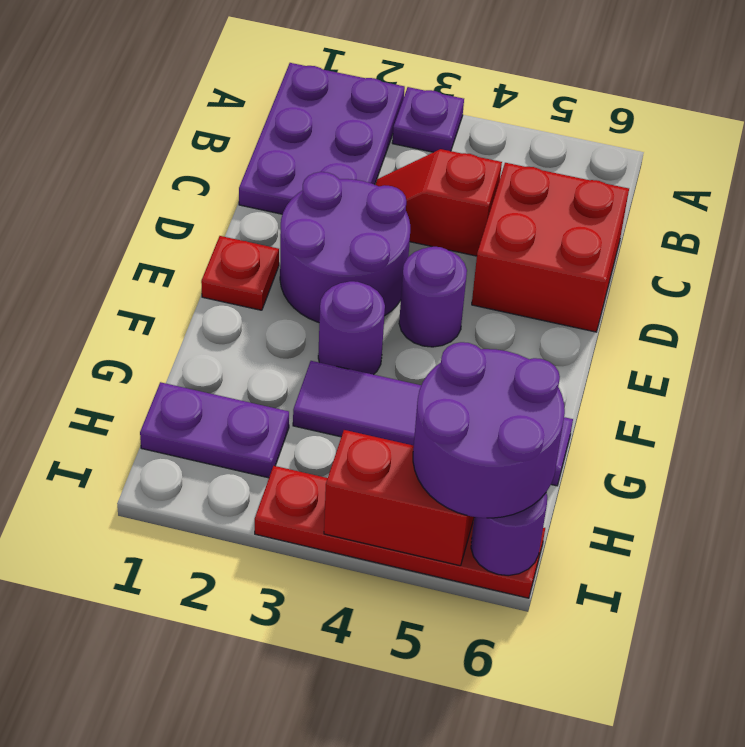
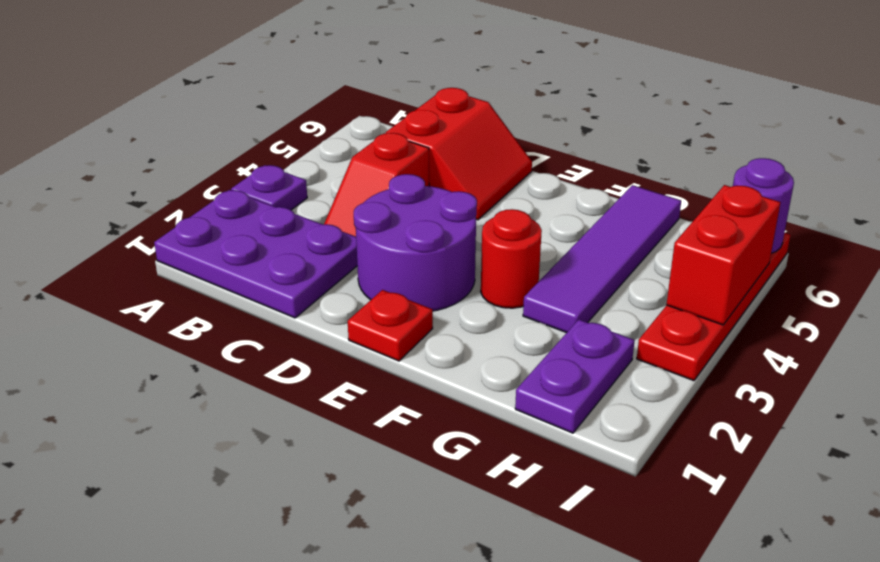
red brick C5:D6 level 1 -> red slope C5:D6 level 1 top C
purple round brick E4 level 1 -> none
purple round brick F3 level 1 -> red round brick F3 level 1
purple round brick H5:I6 level 3 -> none

